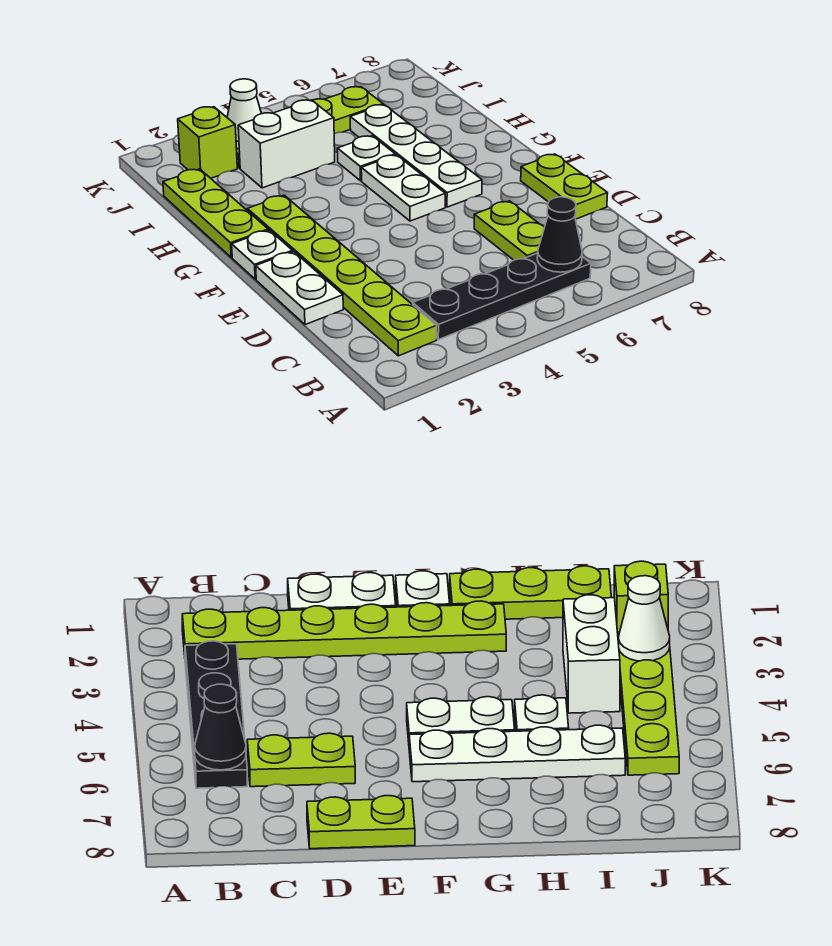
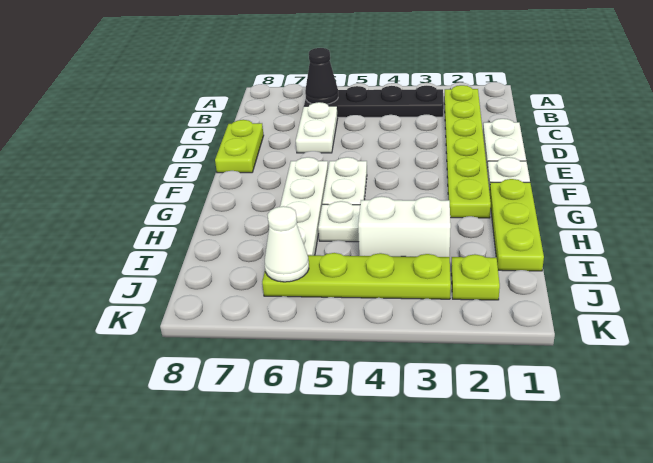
lime plate C6:D6 level 1 -> white plate C6:D6 level 1
lime brick J2 level 1 -> lime plate J2 level 1
white cone J3 level 2 -> white cone J6 level 2

